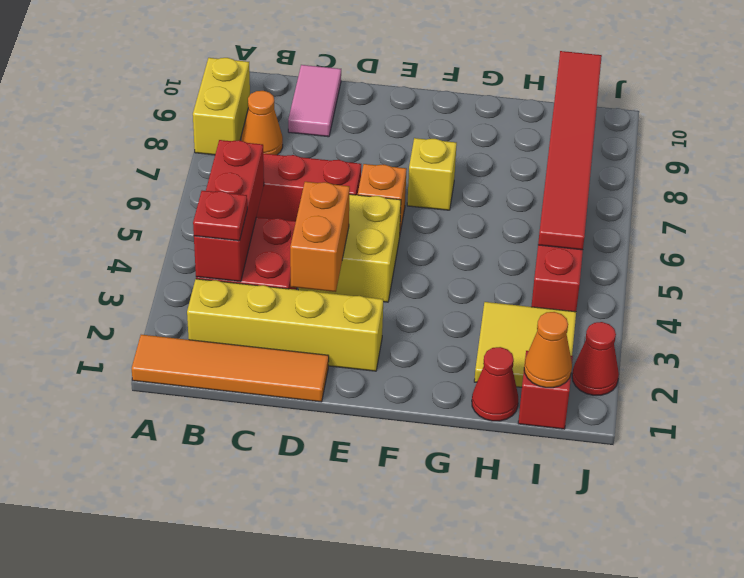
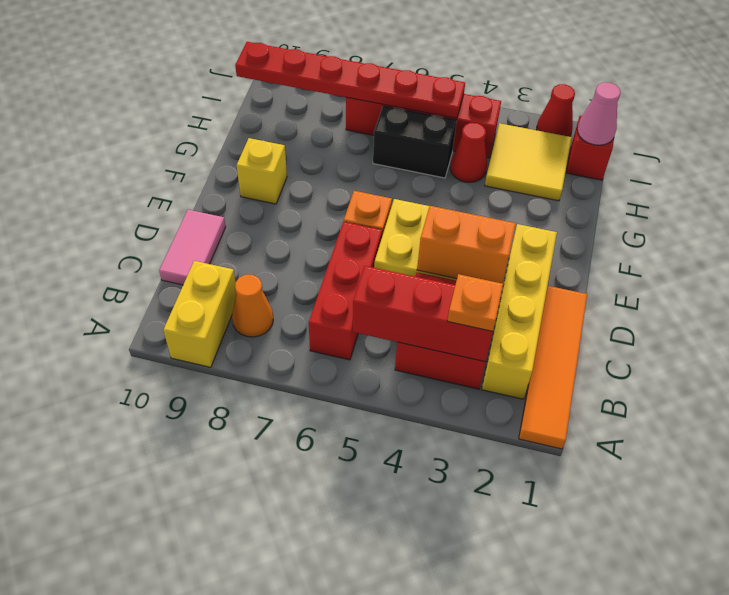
yellow brick A8:A9 level 1 -> yellow brick A9:B9 level 1
red plate B3 level 3 -> orange plate B3 level 3
pink tile C9:C10 level 1 -> pink tile C10:D10 level 1
yellow brick F7 level 1 -> yellow brick F9 level 1
red cone H1 level 1 -> red cone H4 level 1
none -> black brick H5:H6 level 1
orange cone I1 level 2 -> pink cone I1 level 2
red tile I5:I10 level 2 -> red plate I5:I10 level 2

